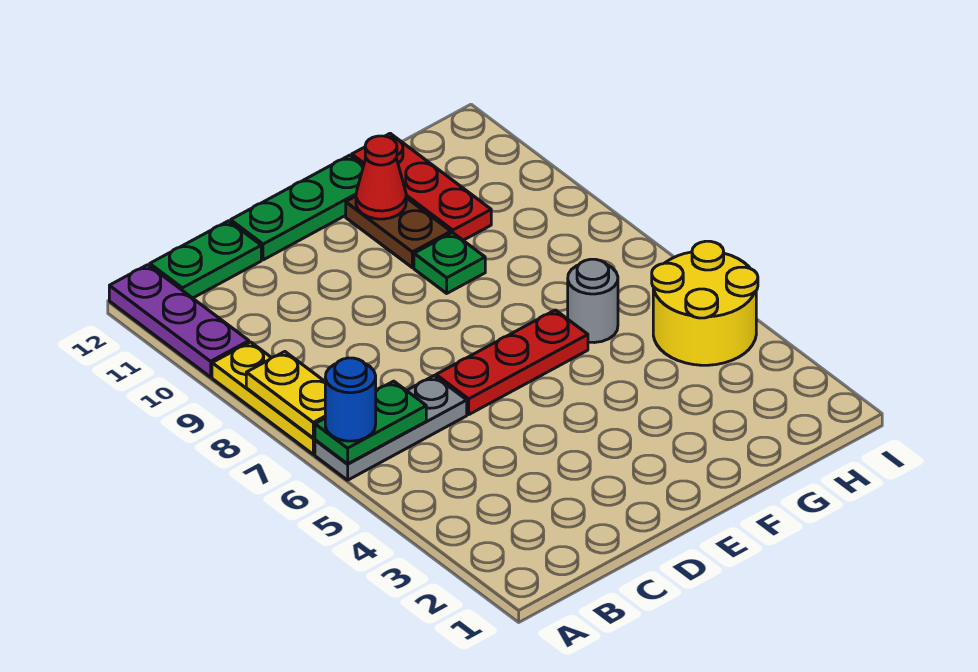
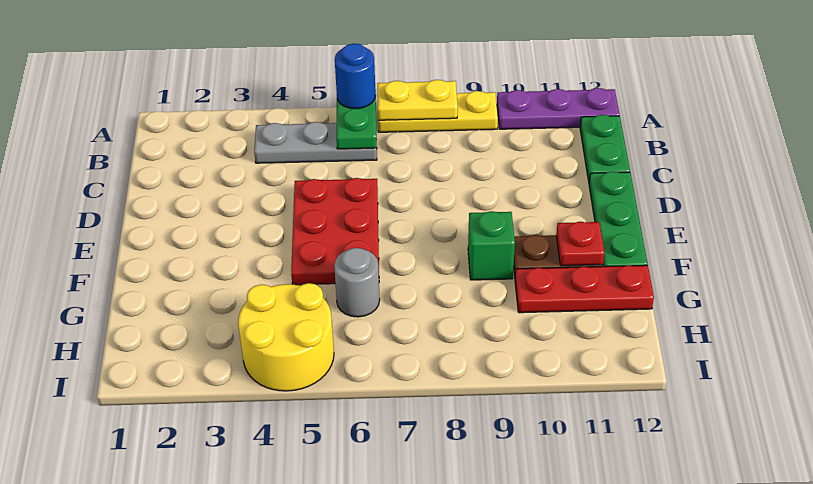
grey plate A6:C6 level 1 -> grey plate B4:B6 level 1
red plate D6:F6 level 1 -> red plate D5:F6 level 1
green plate F9 level 1 -> green brick F9 level 1
red cone F11 level 2 -> red plate F11 level 2

